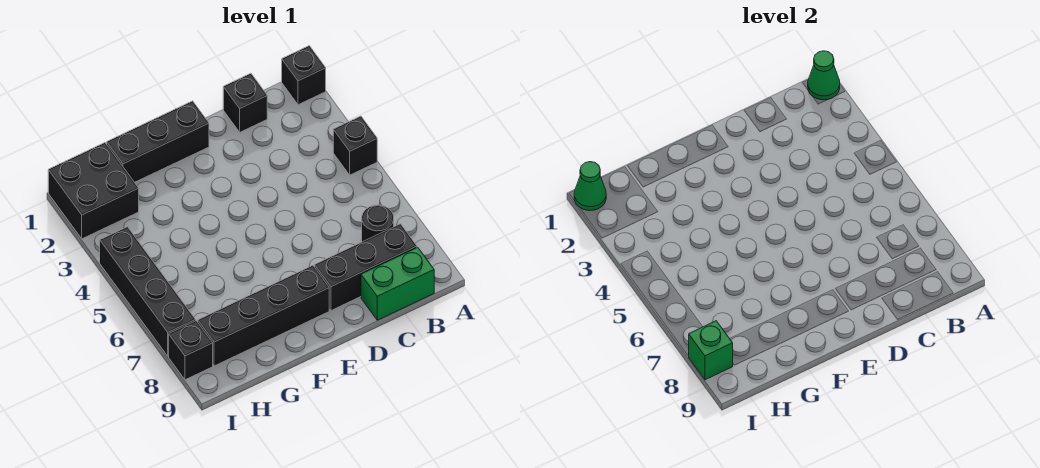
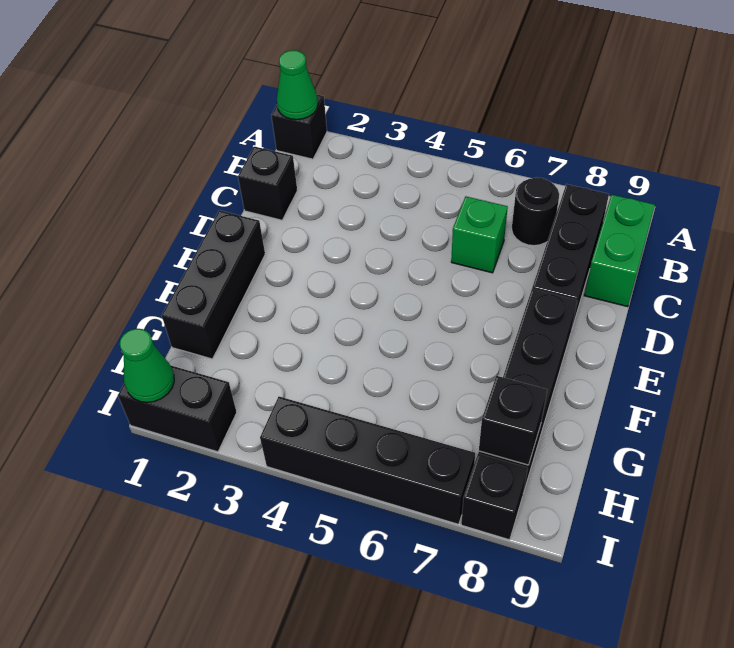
black brick A4 level 1 -> black brick H8 level 2
black brick H1:I2 level 1 -> black brick I1:I2 level 1
green brick I8 level 2 -> green brick C6 level 1

